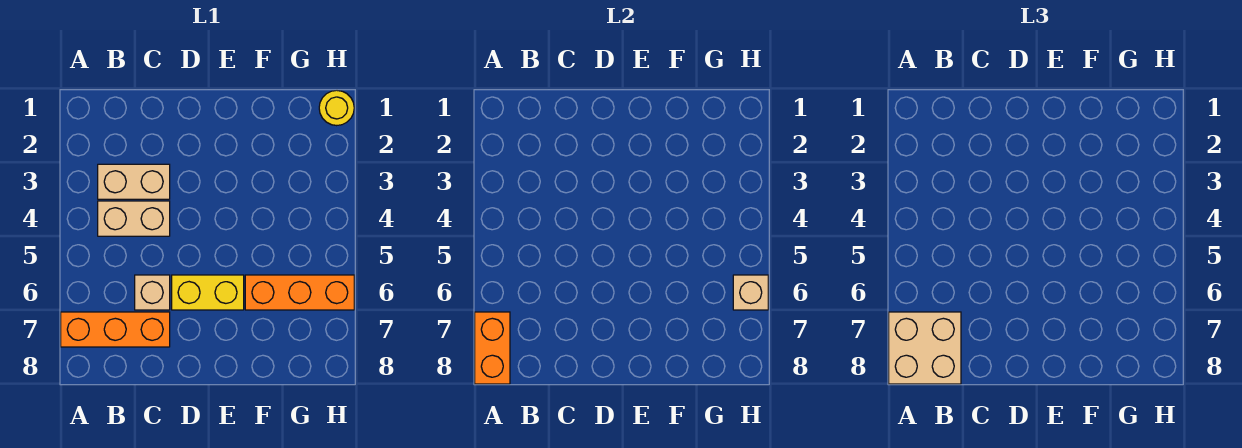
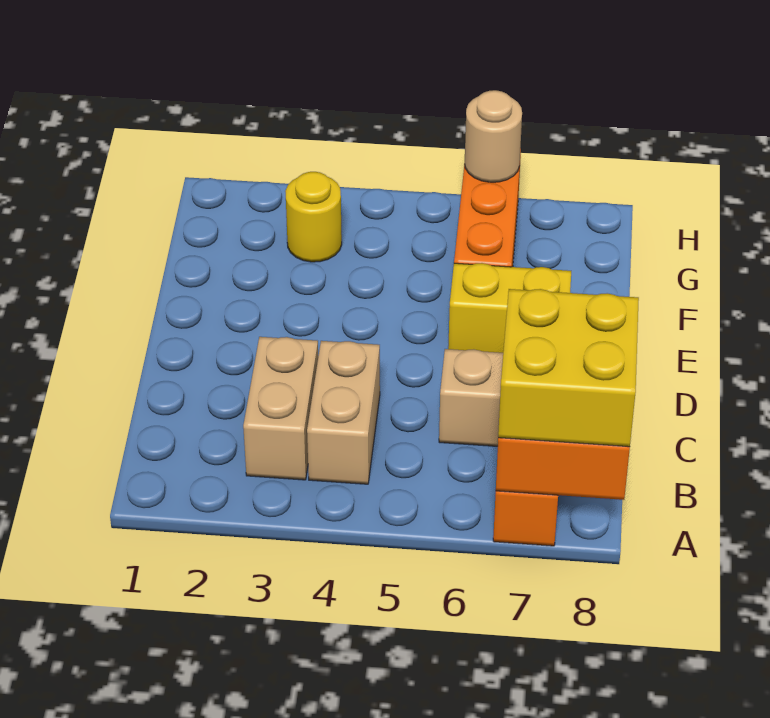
tan brick A7:B8 level 3 -> yellow brick A7:B8 level 3
yellow brick D6:E6 level 1 -> yellow brick E6:E7 level 1
yellow round brick H1 level 1 -> yellow round brick G3 level 1
tan brick H6 level 2 -> tan round brick H6 level 2

